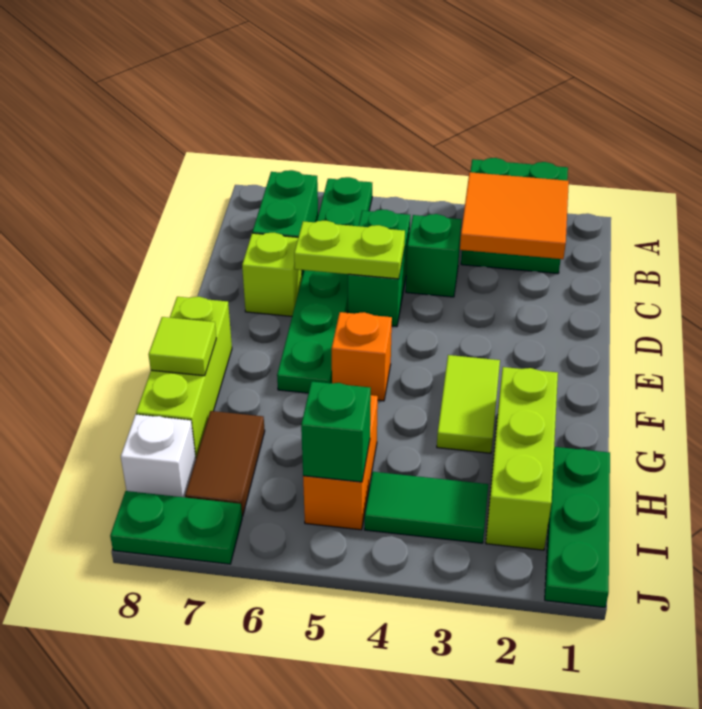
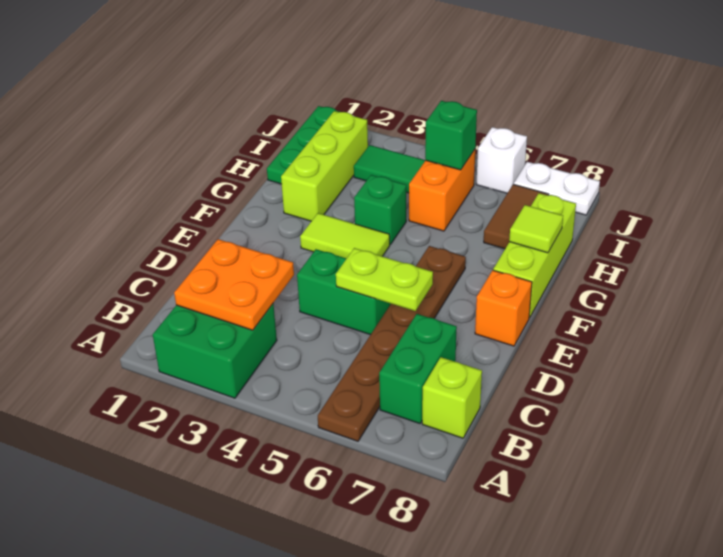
green plate A6:F6 level 1 -> brown plate A6:F6 level 1
orange tile B2:C3 level 2 -> orange plate B2:C3 level 2
green brick C4 level 1 -> green brick G4 level 1
green brick C5:D5 level 1 -> green brick D4:D5 level 1
lime brick D7 level 1 -> lime brick B8 level 1
lime tile F3:G3 level 1 -> lime tile F3:F4 level 1
orange brick F5 level 1 -> orange brick E8 level 1
white brick I8 level 1 -> white brick J6 level 1
green plate J7:J8 level 1 -> white plate J7:J8 level 1

